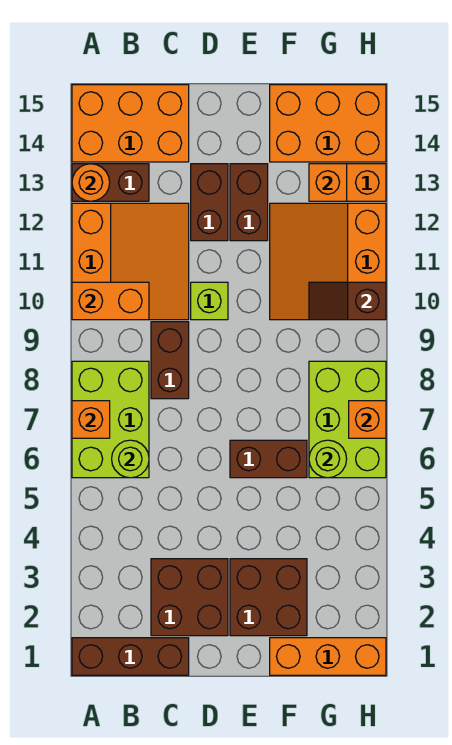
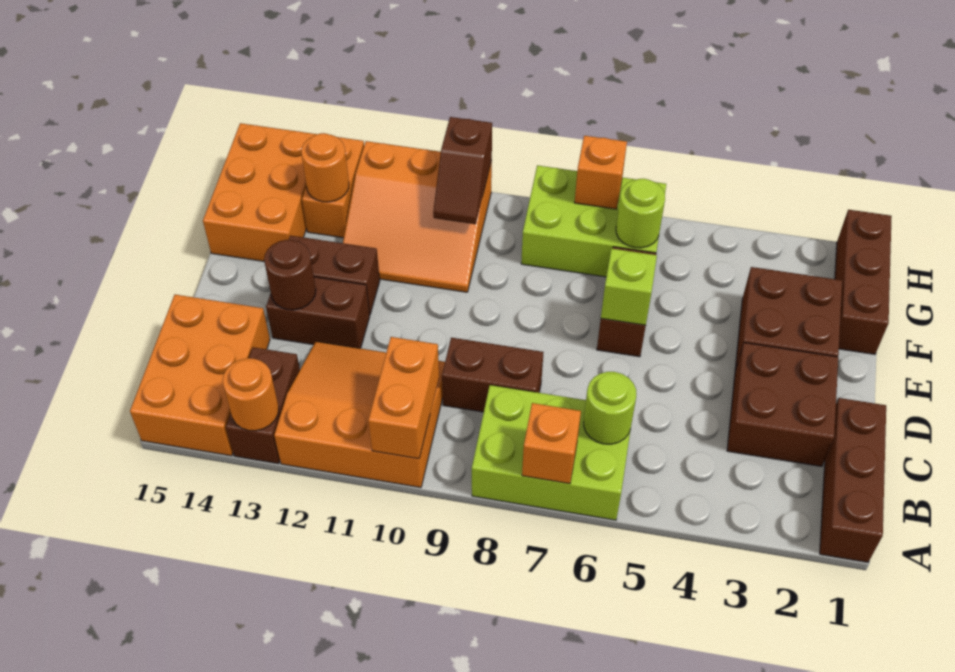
lime brick D10 level 1 -> lime brick E6 level 2
none -> brown round brick D13 level 2
orange brick F1:H1 level 1 -> brown brick F1:H1 level 1
orange brick G13 level 2 -> orange round brick G13 level 2

